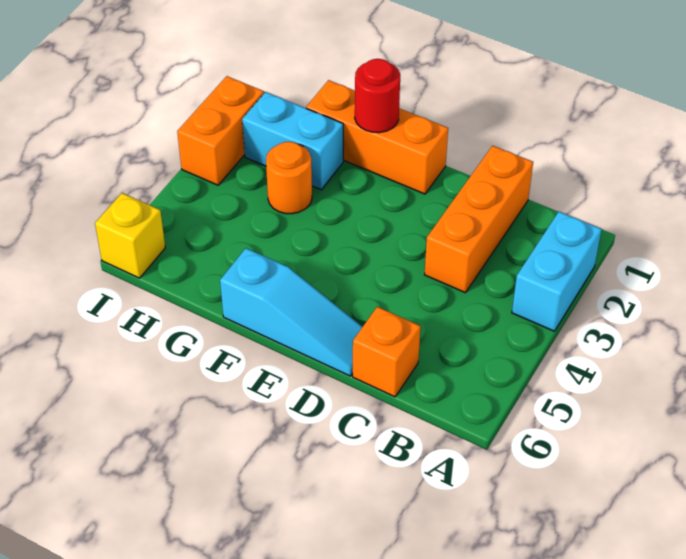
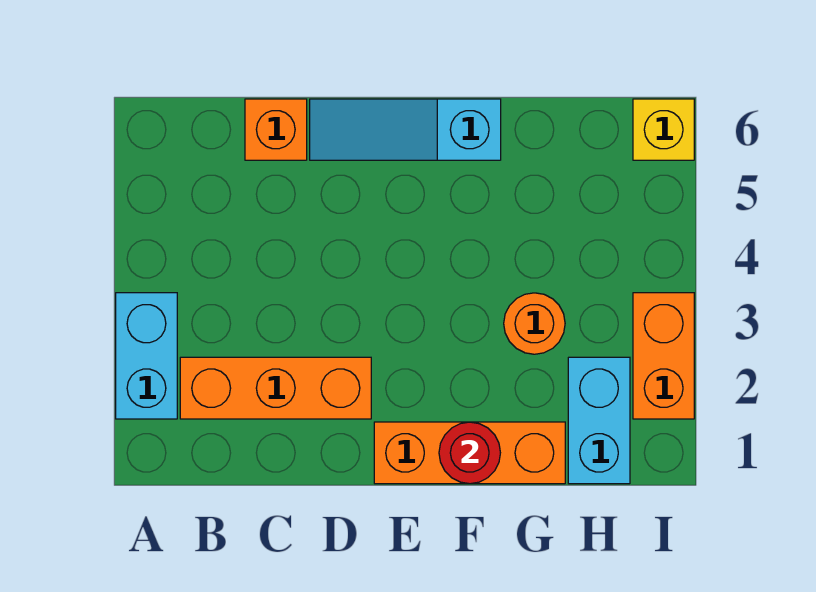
orange brick C1:C3 level 1 -> orange brick B2:D2 level 1
cyan brick G2:H2 level 1 -> cyan brick H1:H2 level 1

